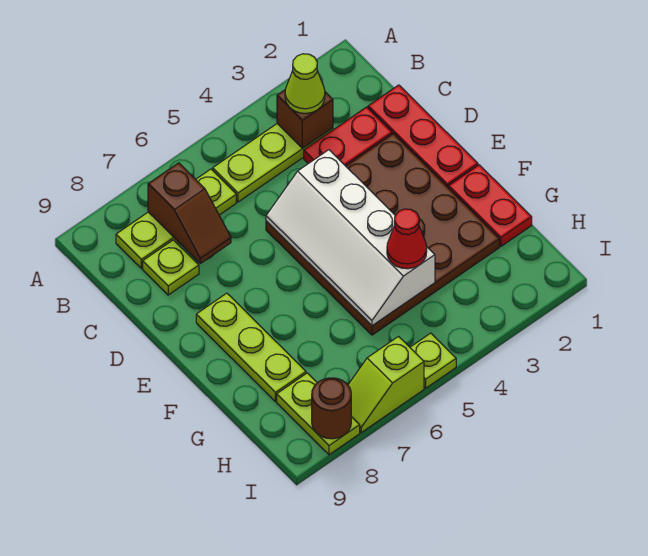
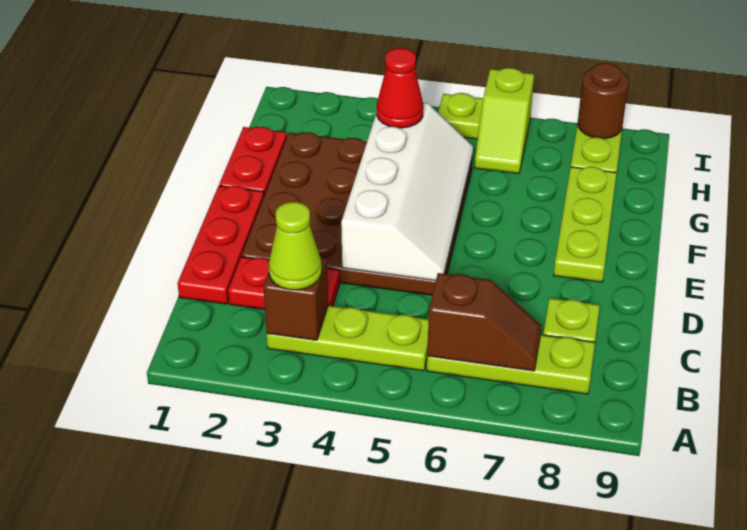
brown slope B7:C7 level 2 top B -> brown slope B6:B7 level 2 top 6
lime slope I6:I7 level 1 top 6 -> lime slope H6:I6 level 1 top I

